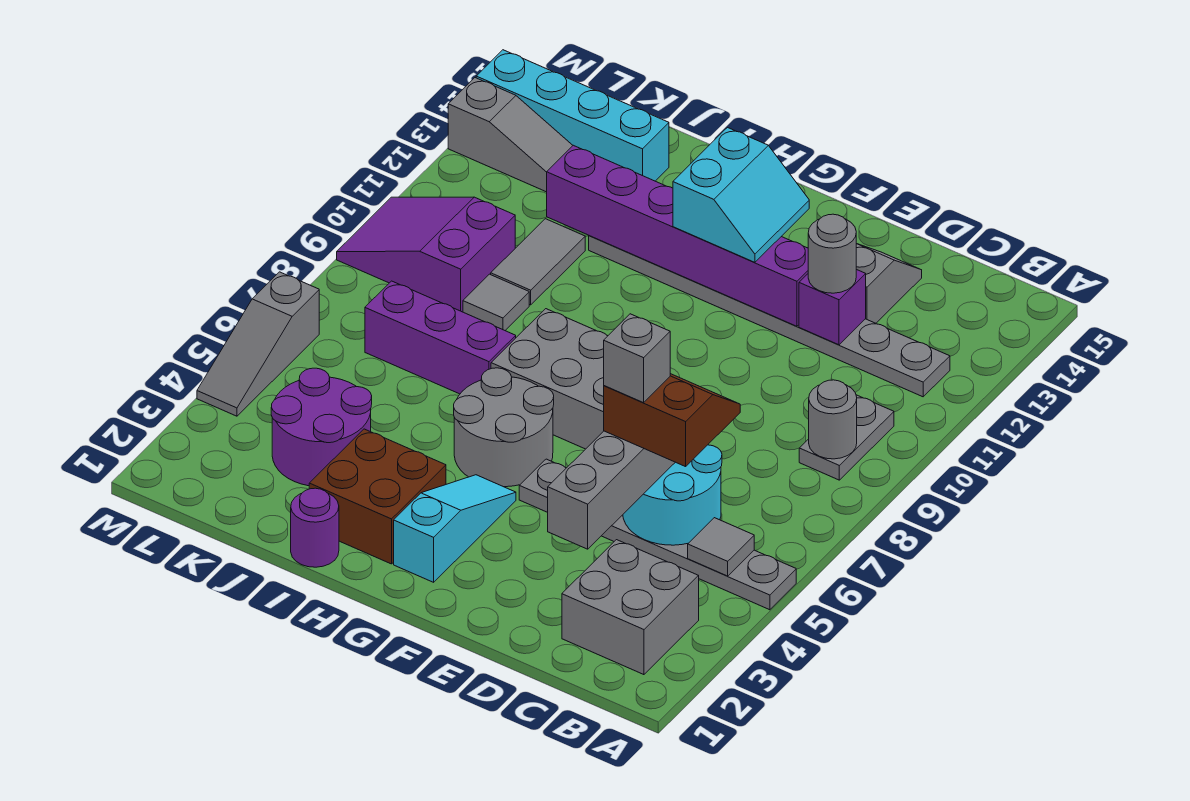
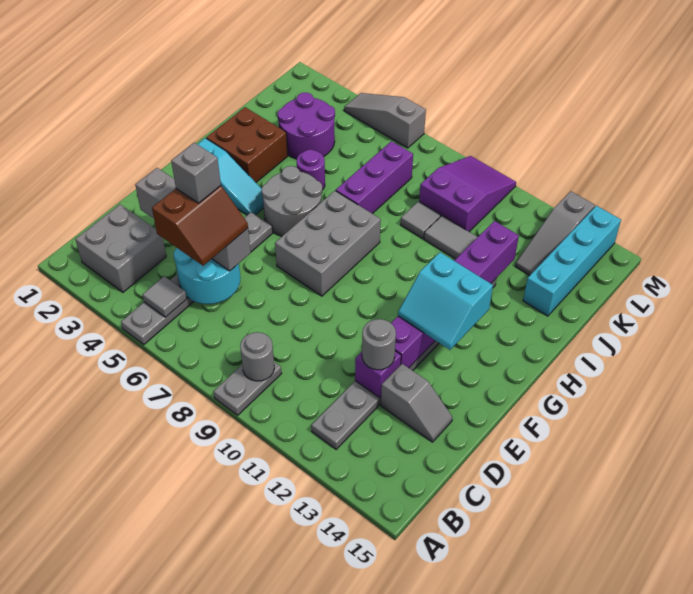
grey plate B9:B10 level 1 -> grey plate A9:B9 level 1
purple round brick I1 level 1 -> purple round brick I5 level 1

